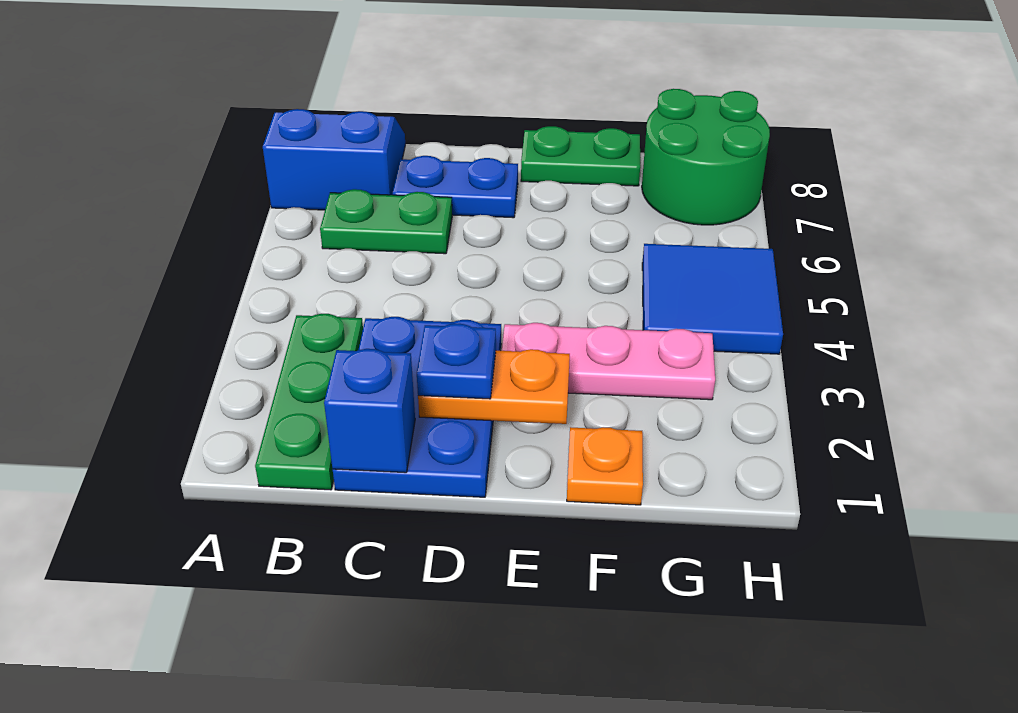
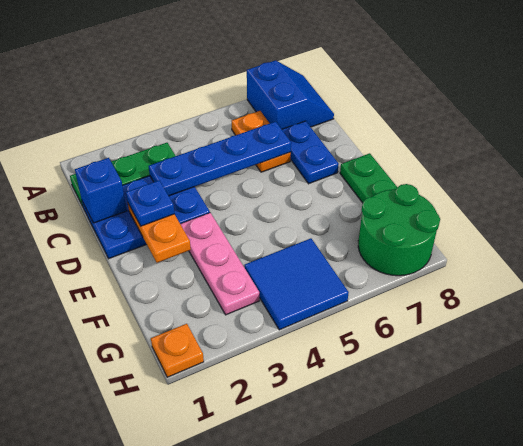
green plate B6:C6 level 1 -> orange plate B6:C6 level 1
none -> blue plate C3:C6 level 2
orange plate F1 level 1 -> orange plate H1 level 1

